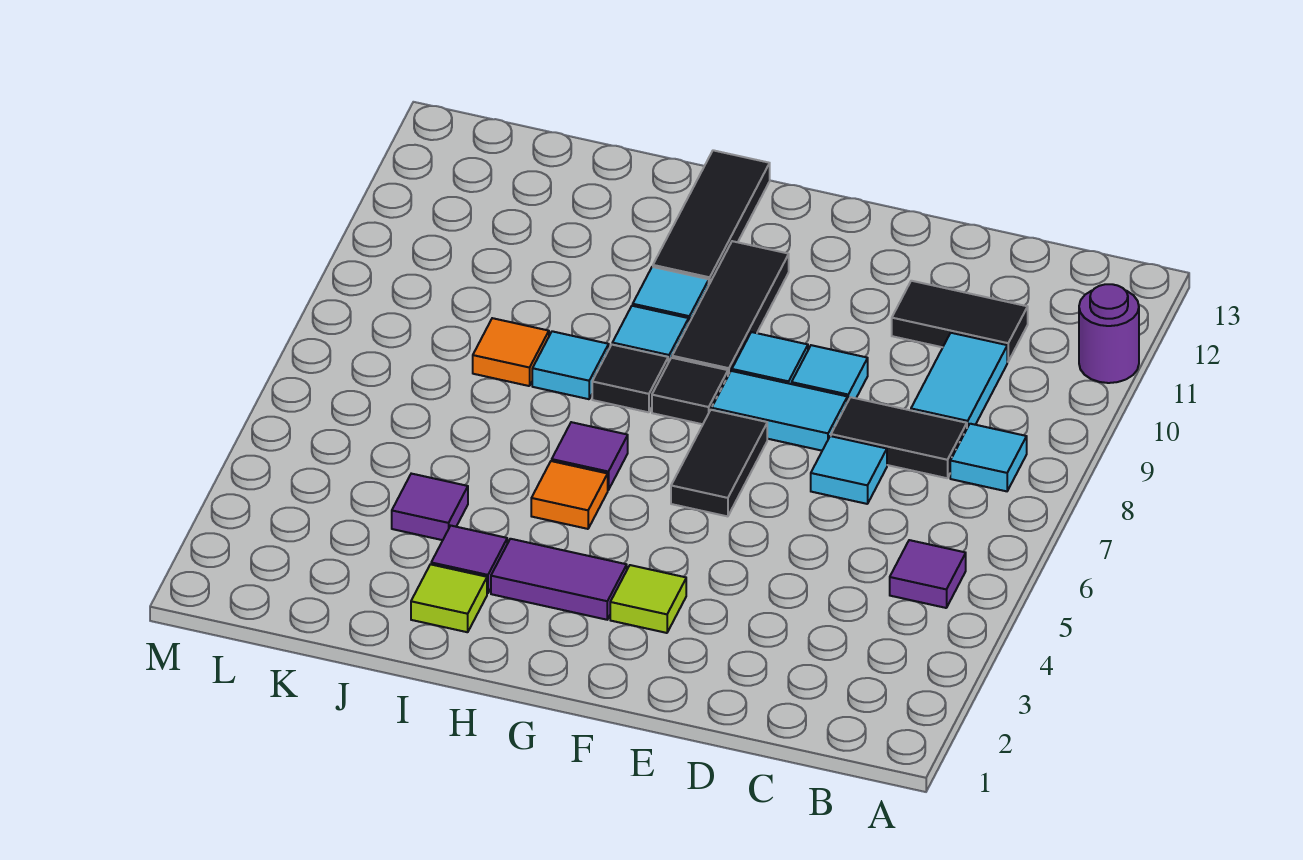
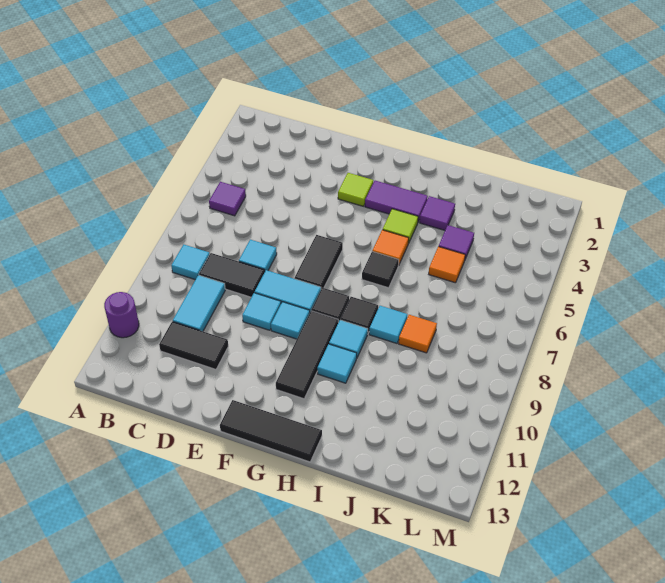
purple tile H6 level 1 -> black tile H6 level 1
black tile H11:H13 level 1 -> black tile F13:H13 level 1
lime tile I2 level 1 -> lime tile H4 level 1
none -> orange tile J5 level 1

